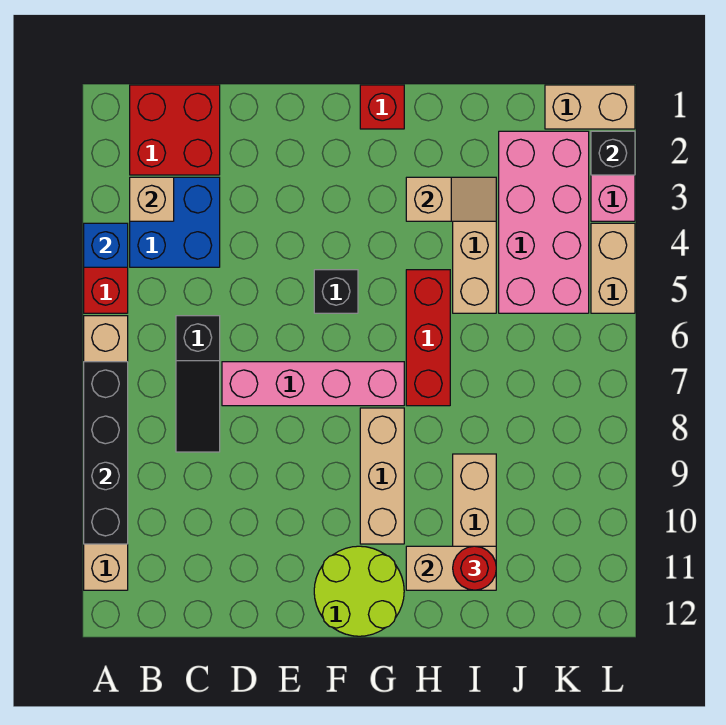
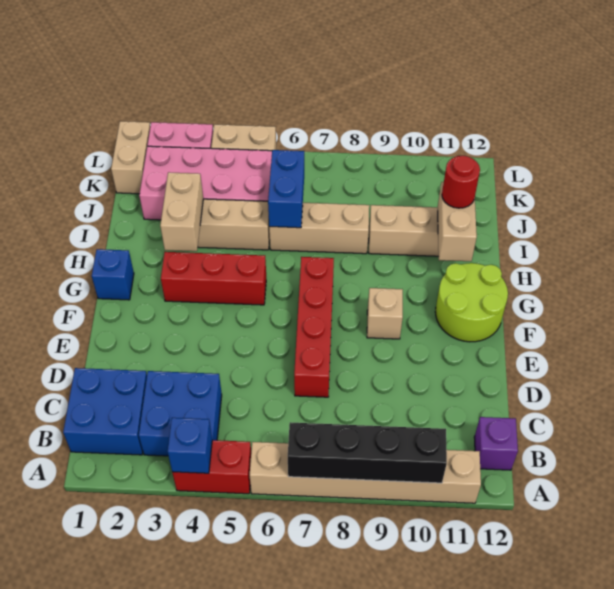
red brick B1:C2 level 1 -> blue brick B1:C2 level 1
tan brick B3 level 2 -> tan brick F9 level 1
none -> purple brick B12 level 1
black slope C6:C8 level 1 top 6 -> none
pink brick D7:G7 level 1 -> red brick D7:G7 level 1
black brick F5 level 1 -> none
red brick G1 level 1 -> blue brick G1 level 1
tan brick G8:G10 level 1 -> tan brick I6:I8 level 1
tan slope H3:I3 level 2 top H -> tan brick H3:I3 level 2
red brick H5:H7 level 1 -> red brick G3:G5 level 1
none -> blue brick I6:J6 level 2
black brick L2 level 2 -> none

